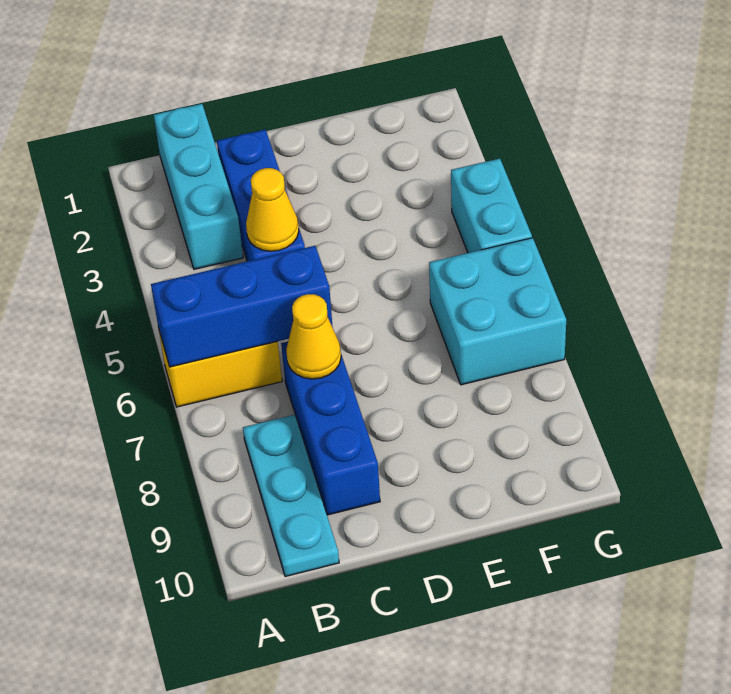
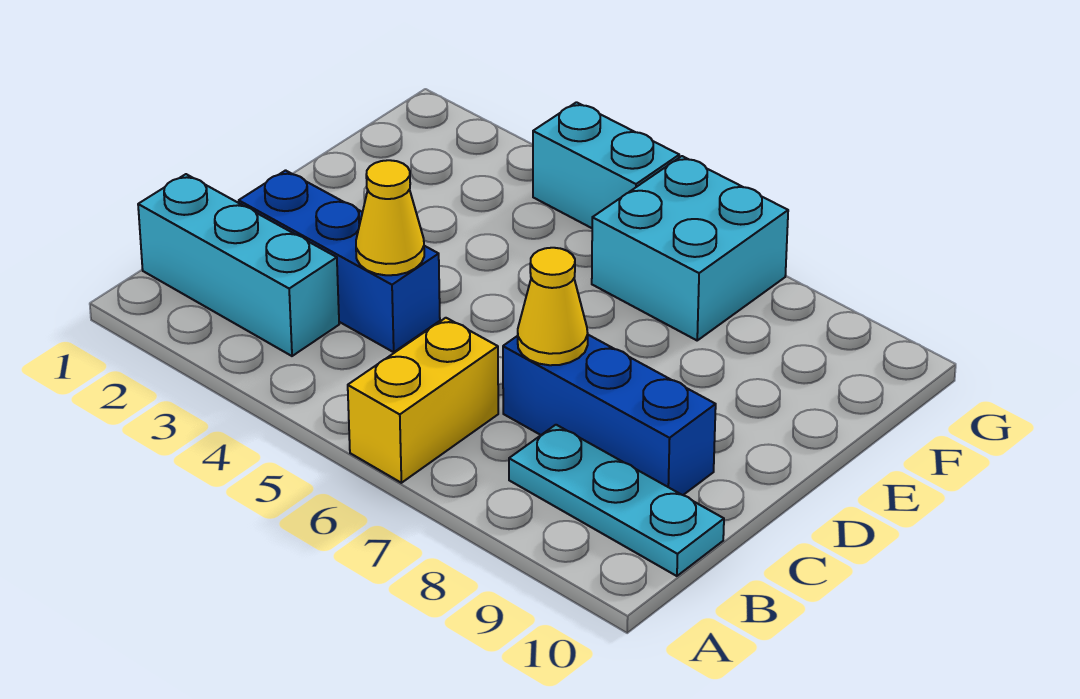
blue brick A6:C6 level 2 -> none

